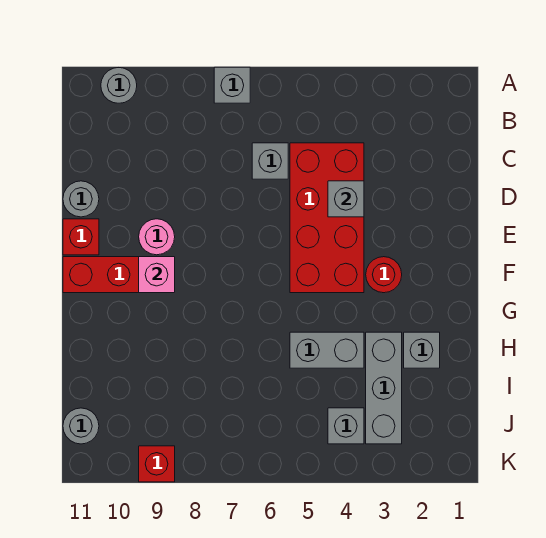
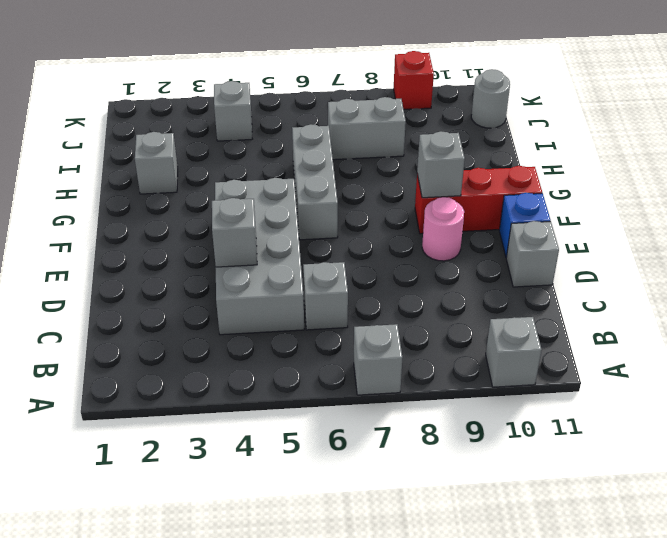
grey round brick A10 level 1 -> grey brick A10 level 1
red brick C4:F5 level 1 -> grey brick C4:F5 level 1
grey round brick D11 level 1 -> grey brick D11 level 1
red brick E11 level 1 -> blue brick E11 level 1
red round brick F3 level 1 -> none
pink brick F9 level 2 -> grey brick F9 level 2
grey brick H3:J3 level 1 -> grey brick F6:H6 level 1
grey brick H4:H5 level 1 -> grey brick I7:I8 level 1

